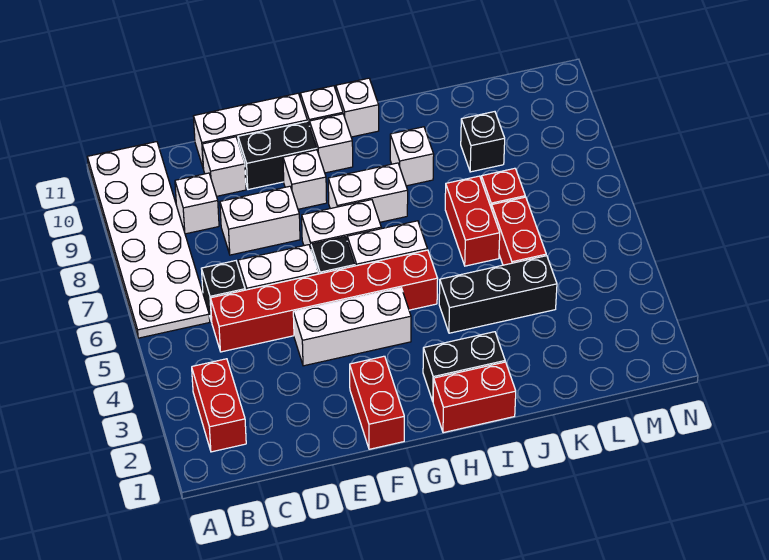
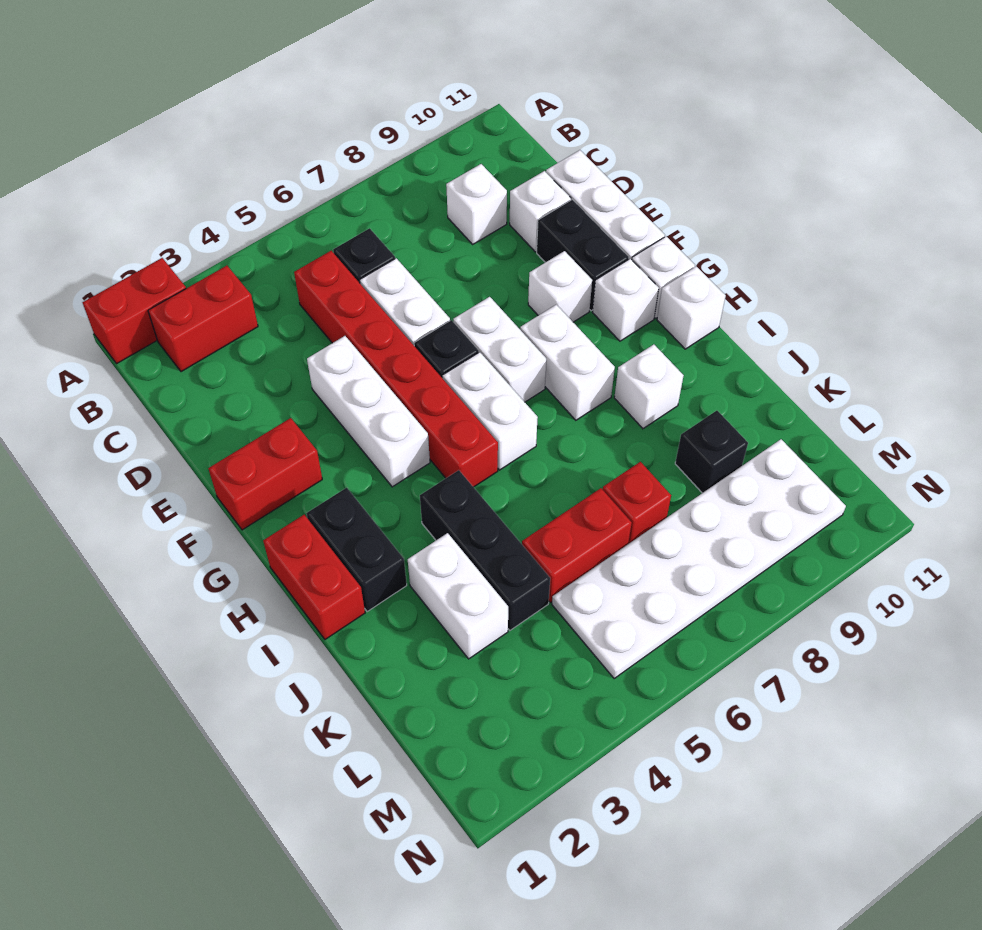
white plate A6:B11 level 1 -> white plate L5:M10 level 1
white brick D8:E8 level 1 -> white brick J3:K3 level 1
red brick J6:J7 level 1 -> red brick A1:A2 level 1

